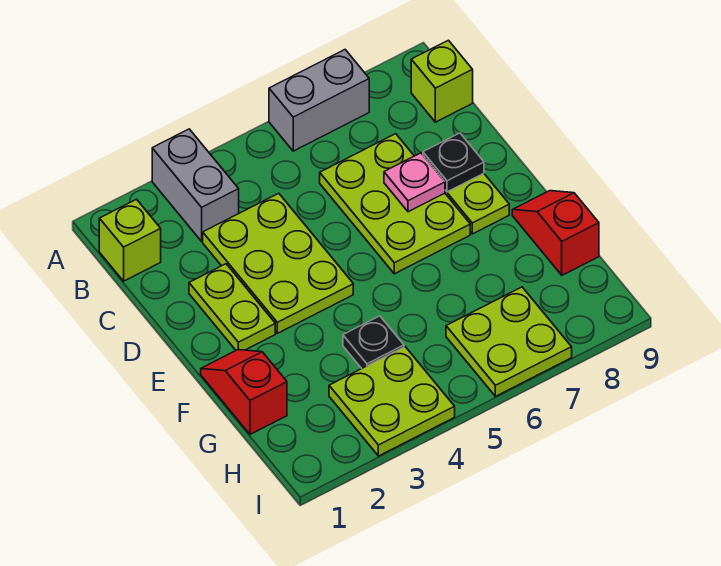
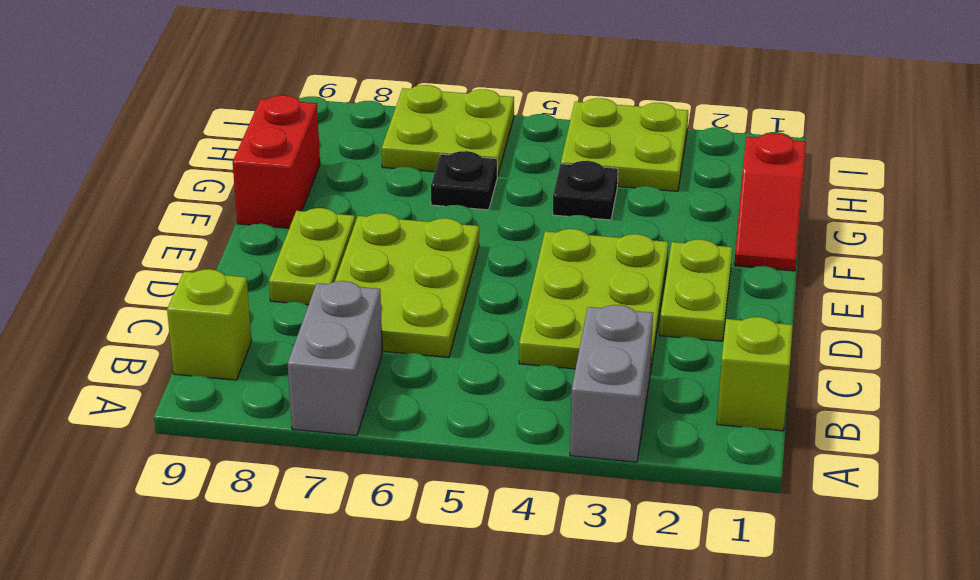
grey brick A6:A7 level 1 -> grey brick A7:B7 level 1
pink plate D7 level 2 -> none
black plate D8 level 2 -> black plate G6 level 1
red slope F9:G9 level 1 top G -> red brick F9:G9 level 1

